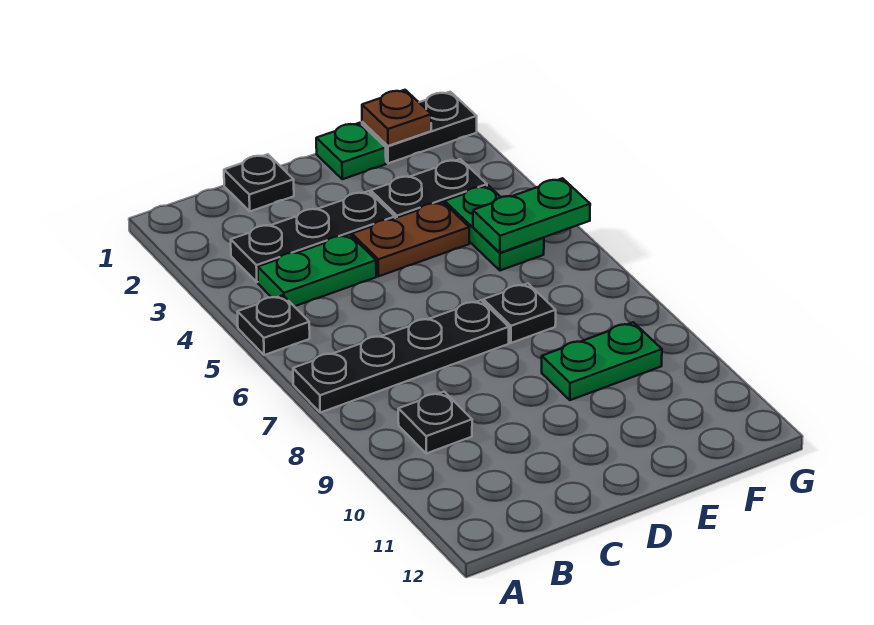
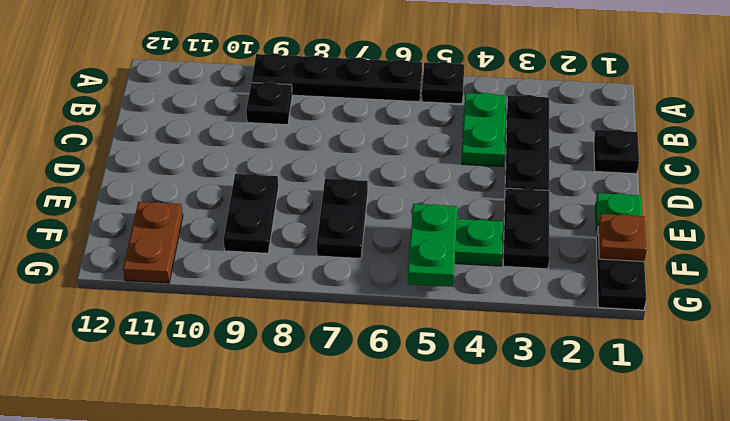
black plate A7:D7 level 1 -> black plate A6:A9 level 1
brown plate D4:E4 level 1 -> brown plate F11:G11 level 1
black plate E7 level 1 -> black plate E7:F7 level 1
green plate E9:F9 level 1 -> black plate E9:F9 level 1

